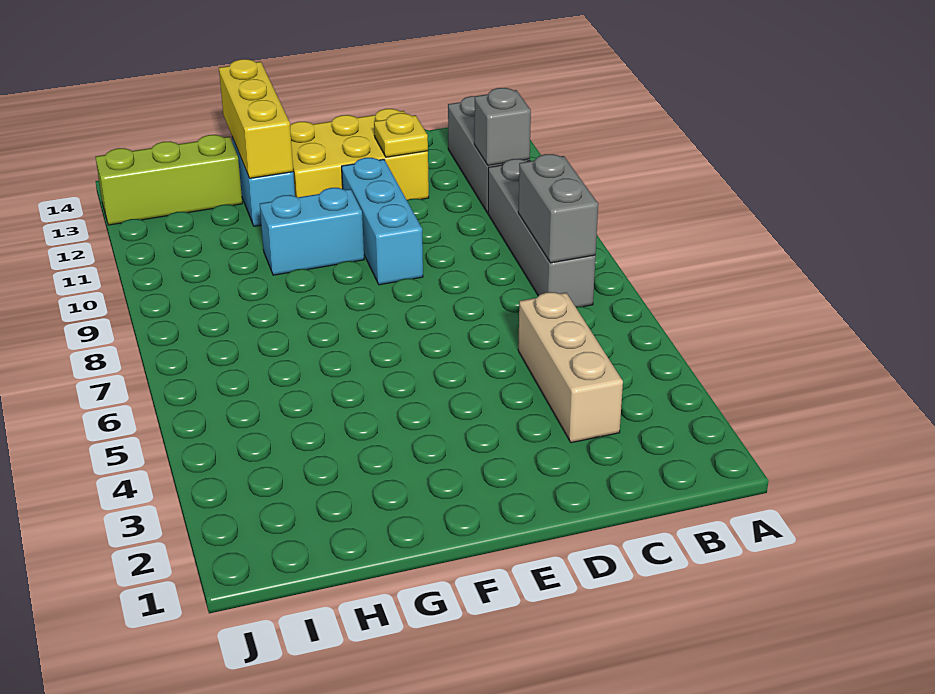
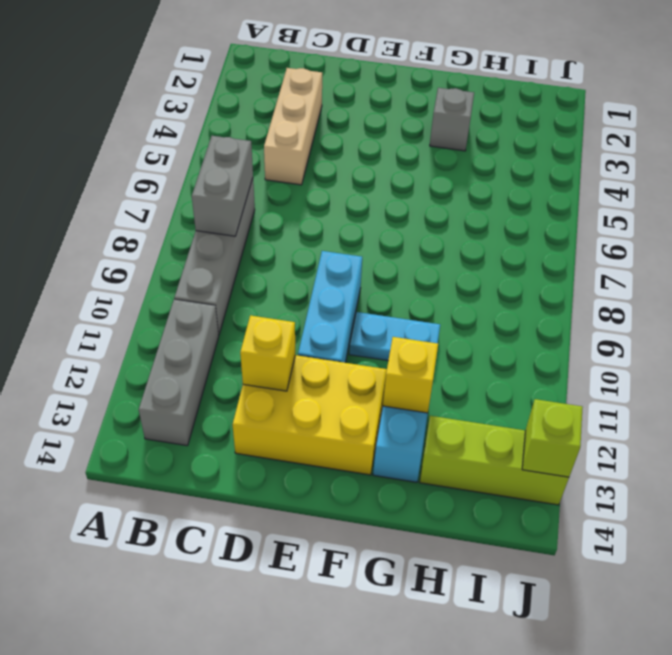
grey brick B11 level 2 -> grey brick G3 level 1
yellow plate D12 level 2 -> yellow brick D12 level 2
cyan brick F10:G10 level 1 -> cyan plate F10:G10 level 1
yellow brick G12:G14 level 2 -> yellow brick G12 level 2
none -> lime brick J13 level 2

